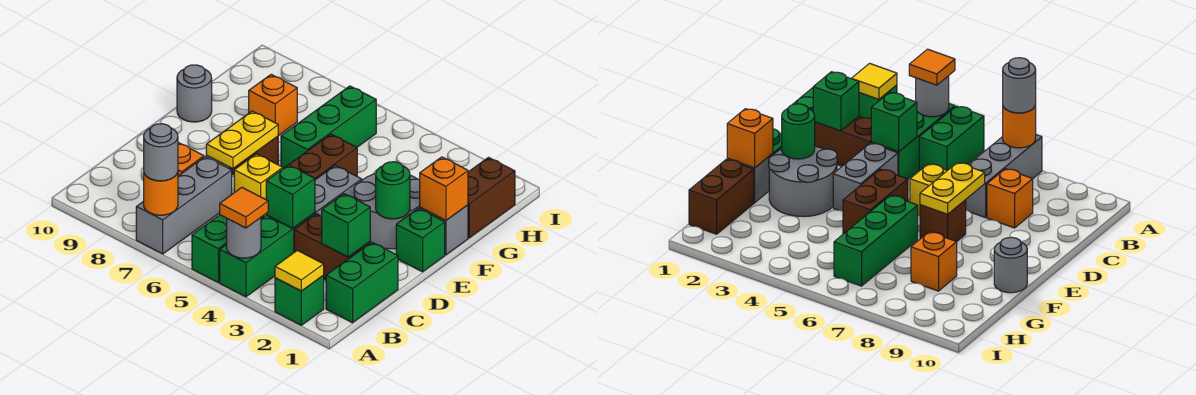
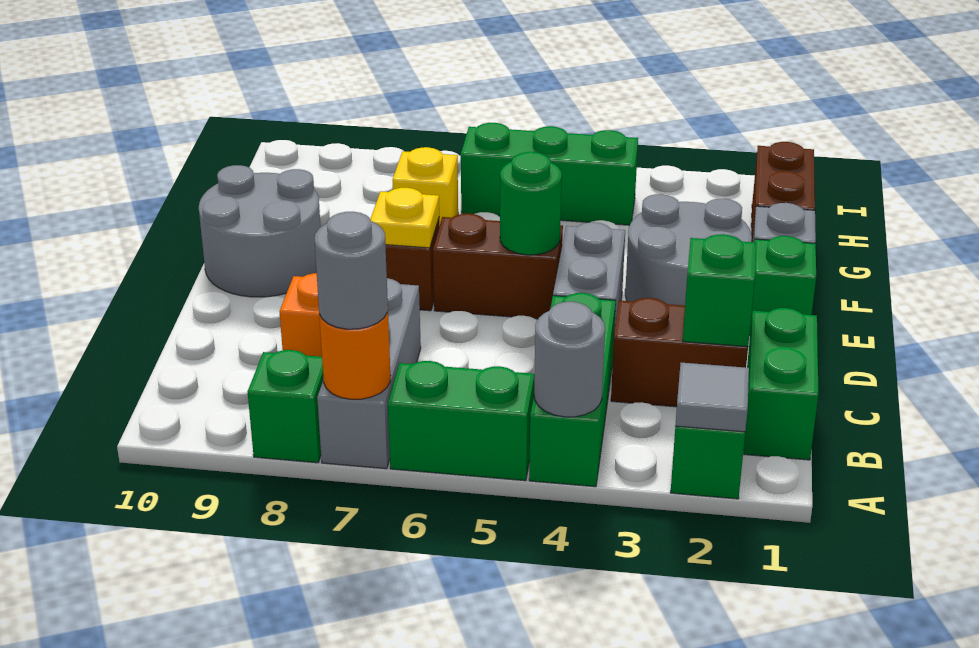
yellow tile A2 level 2 -> grey tile A2 level 2
orange tile A4 level 3 -> none
green brick A5:B5 level 1 -> green brick A5:A6 level 1
green brick C4 level 2 -> green brick A8 level 1
yellow brick D6 level 1 -> yellow brick G7 level 1
yellow plate D7:E7 level 2 -> yellow plate E7 level 2
green round brick E2 level 2 -> green round brick E5 level 2
brown brick E5:F5 level 1 -> brown brick E5:E6 level 1
orange brick F1 level 2 -> none
green brick F6:H6 level 1 -> green brick H4:H6 level 1
grey round brick F10 level 1 -> grey round brick E9:F10 level 1
orange brick G8 level 1 -> none

